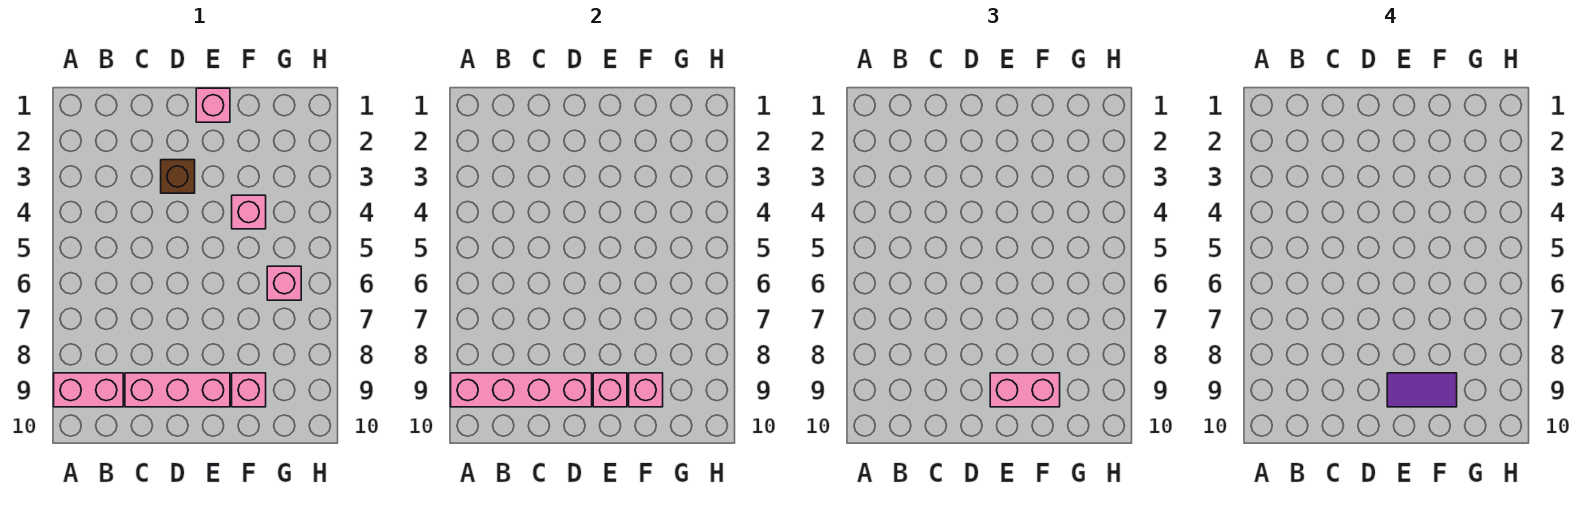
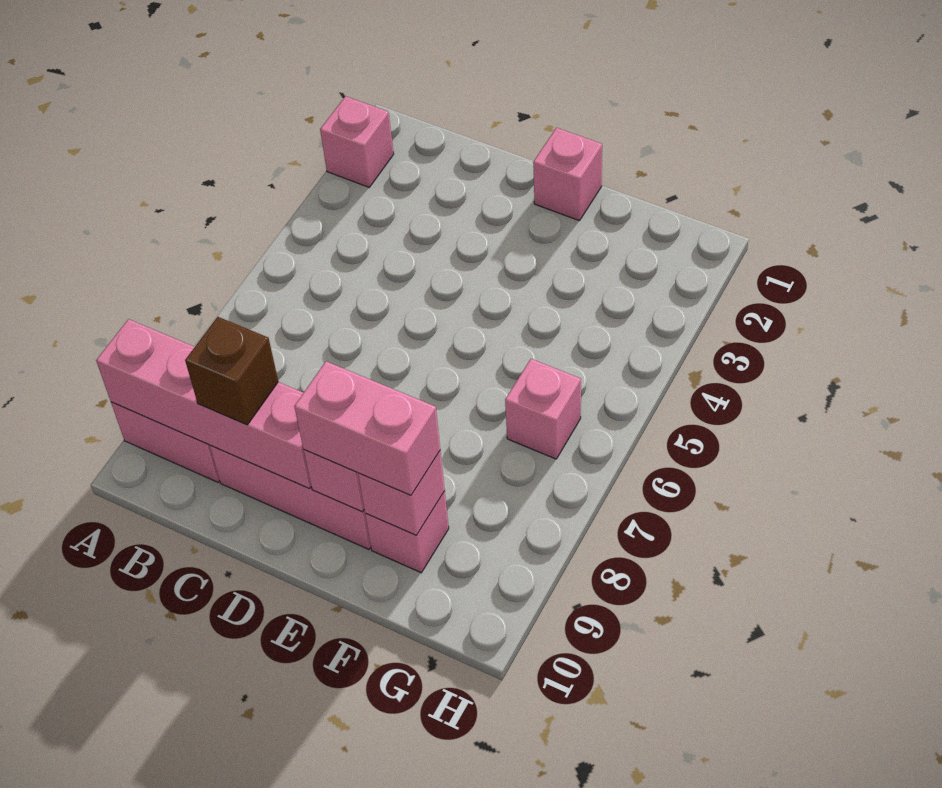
brown brick D3 level 1 -> brown brick C9 level 3
purple tile E9:F9 level 4 -> none
pink brick F4 level 1 -> pink brick A2 level 1

